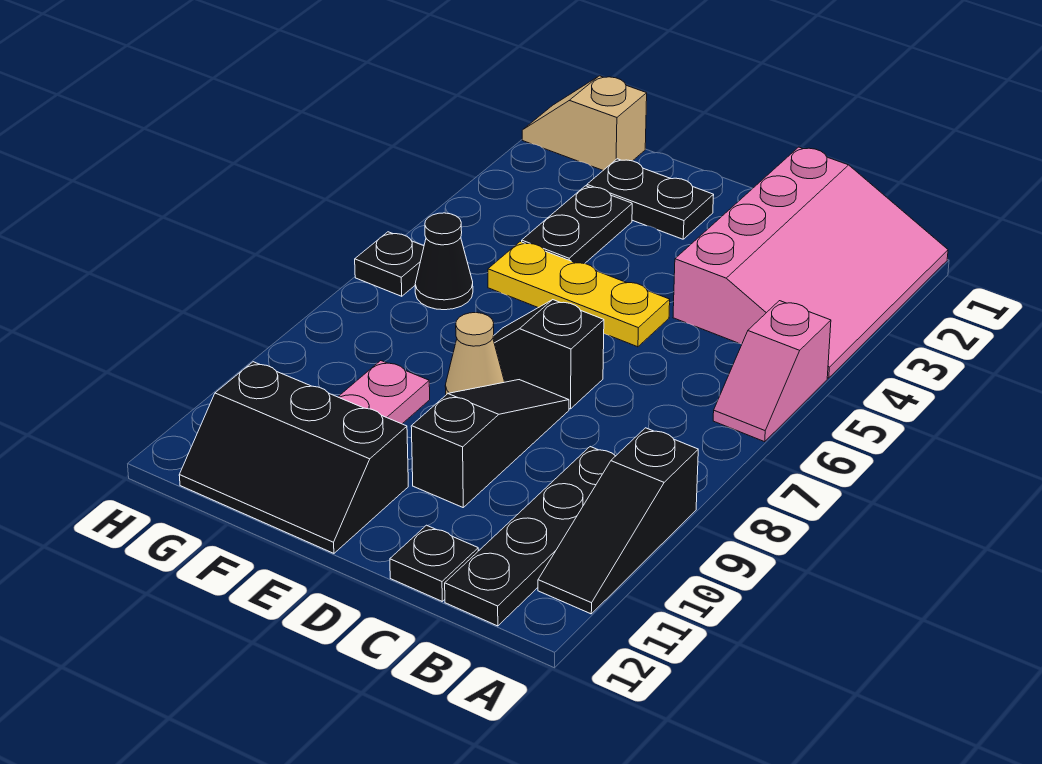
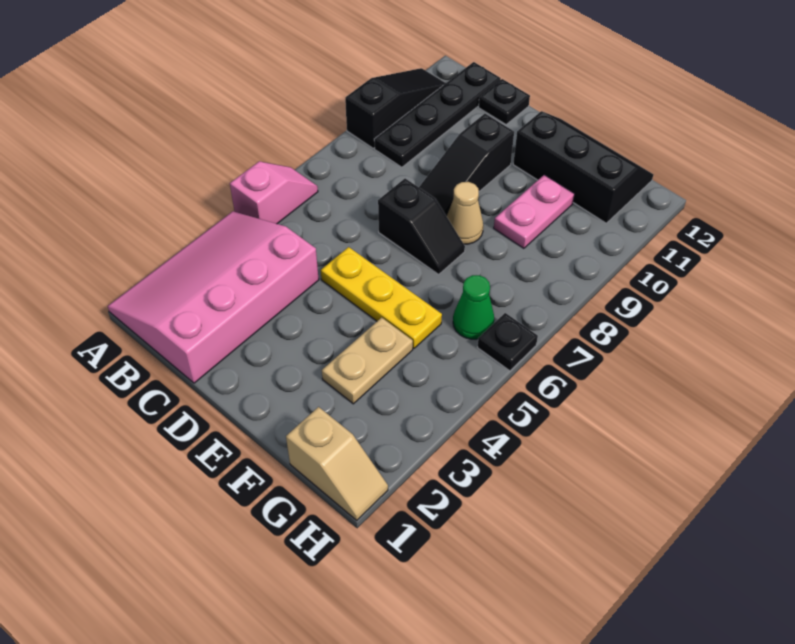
black plate E2:F2 level 1 -> none
black plate F3:F4 level 1 -> tan plate F3:F4 level 1
black cone G6 level 1 -> green cone G6 level 1

